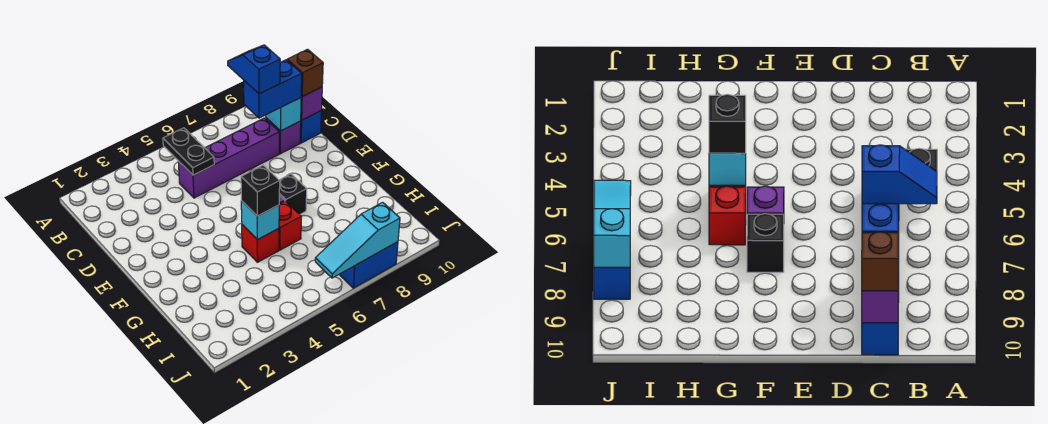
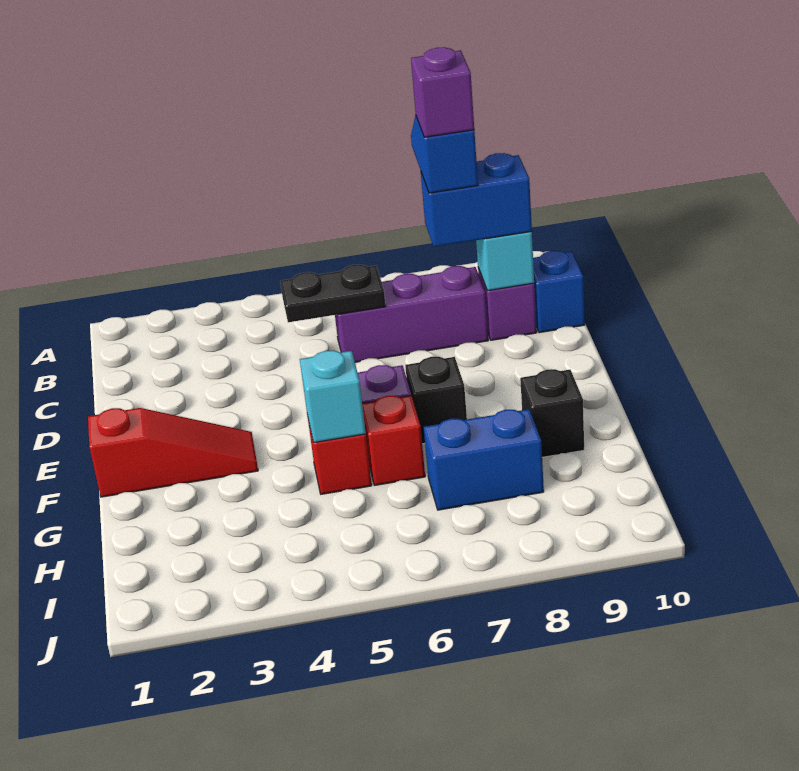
black plate B5:C5 level 2 -> black plate C5:C6 level 2
purple brick C5:C8 level 1 -> purple brick C6:C8 level 1
purple brick C10 level 2 -> purple brick C8 level 5
brown brick C10 level 3 -> none
none -> red slope F1:F3 level 1 top 1
black brick G5 level 3 -> black brick G9 level 1
cyan slope J6:J8 level 2 top 8 -> none
blue brick J7:J8 level 1 -> blue brick H7:H8 level 1

